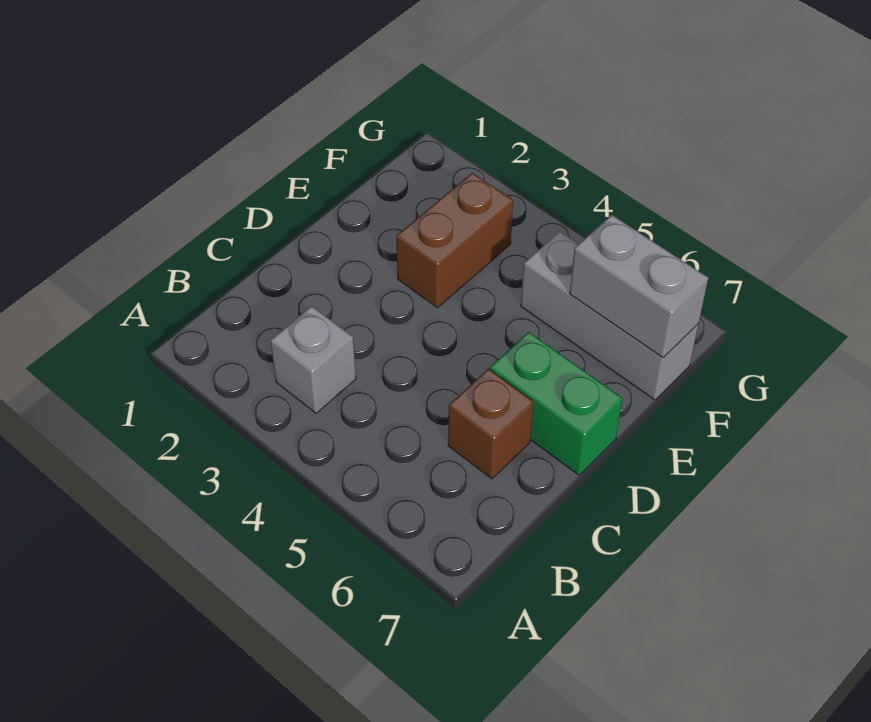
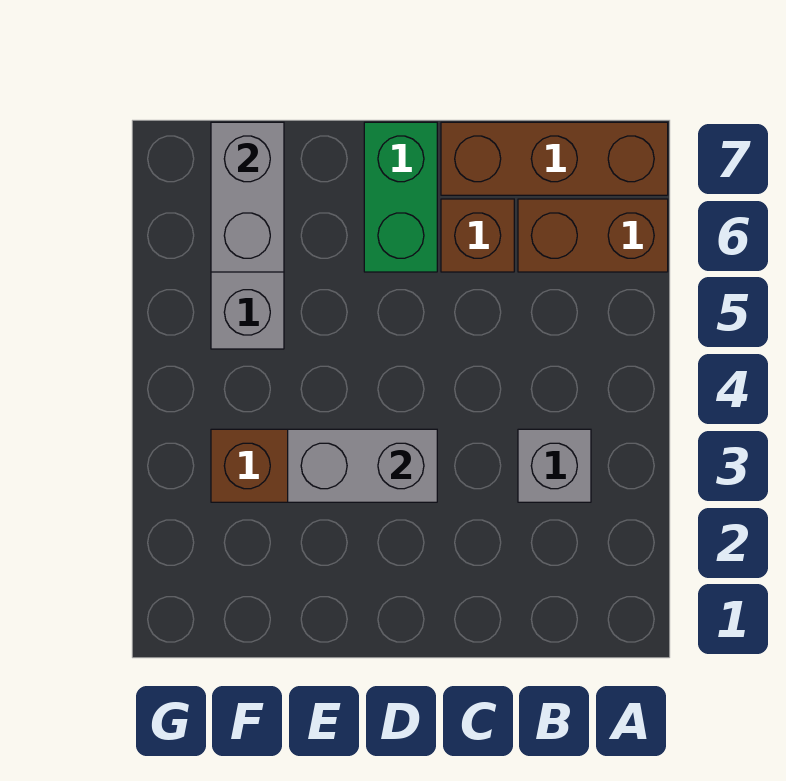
none -> brown brick A6:B6 level 1
none -> brown brick A7:C7 level 1
none -> grey brick D3:E3 level 2

